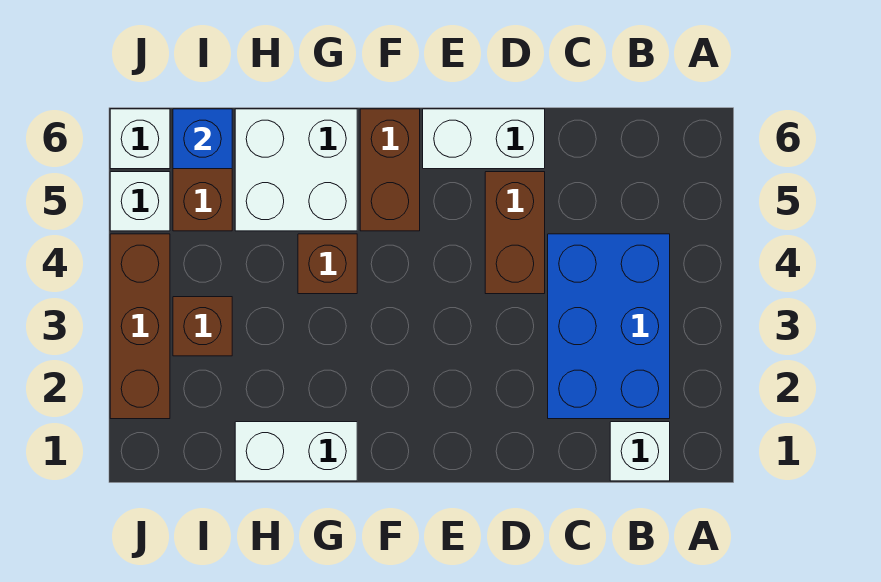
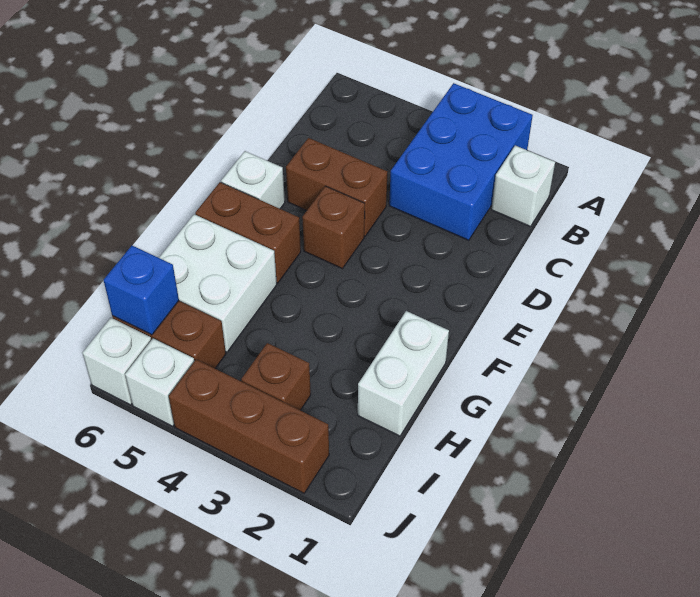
blue brick B2:C4 level 1 -> blue brick A2:C3 level 1
white brick D6:E6 level 1 -> white brick E6 level 1
brown brick G4 level 1 -> brown brick E4 level 1

